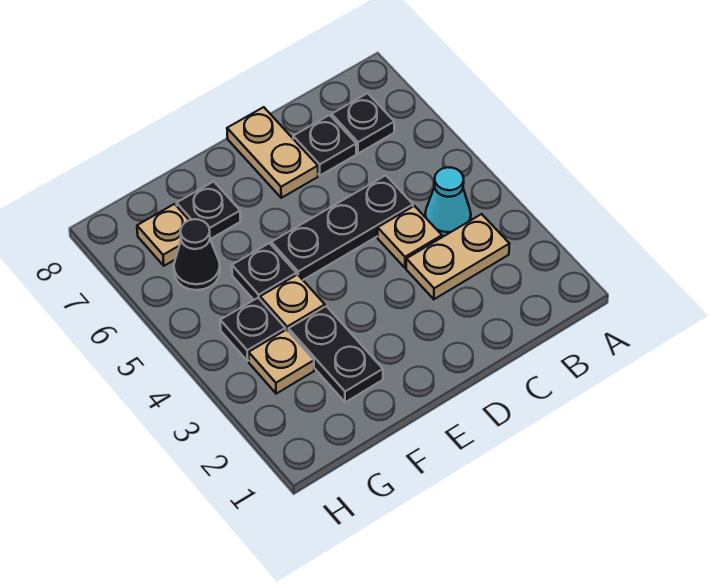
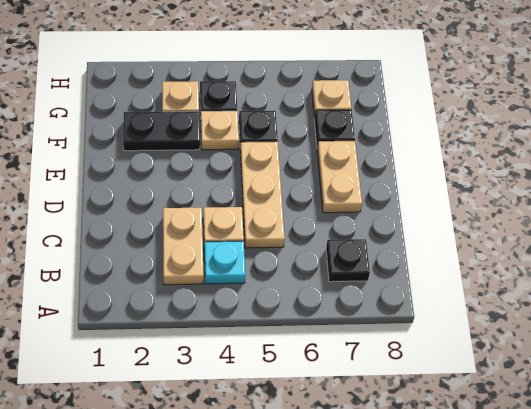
cyan cone B4 level 1 -> cyan plate B4 level 1
black plate C5:E5 level 1 -> tan plate C5:E5 level 1
black plate C7 level 1 -> none
tan plate D7:D8 level 1 -> tan plate D7:E7 level 1
black cone G6 level 1 -> none

